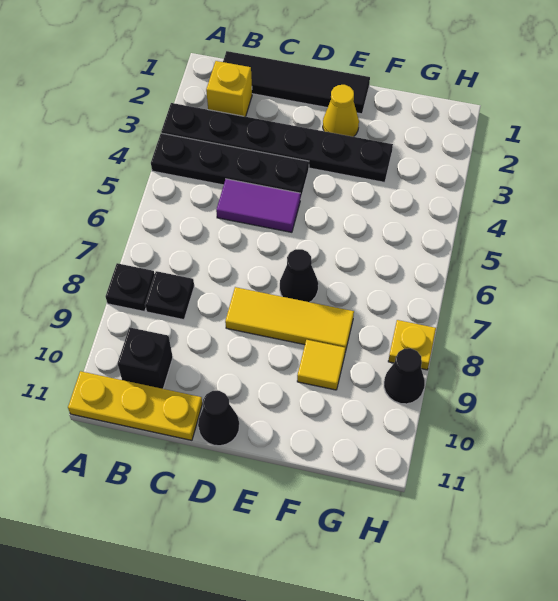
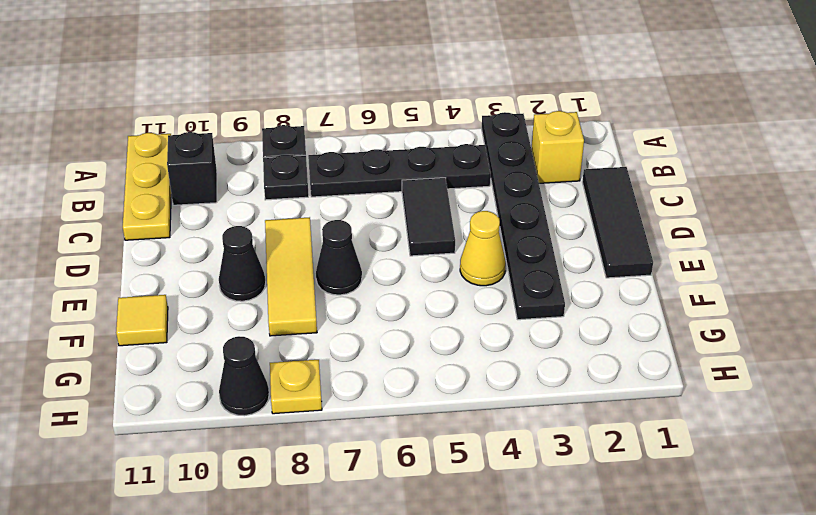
black plate A4:D4 level 1 -> black plate B4:B7 level 1
black tile B1:E1 level 1 -> black tile C1:E1 level 1
purple tile C5:D5 level 1 -> black tile C5:D5 level 1
black cone D11 level 1 -> black cone E9 level 1
yellow cone E2 level 1 -> yellow cone E4 level 1
yellow tile F9 level 1 -> yellow tile F11 level 1

